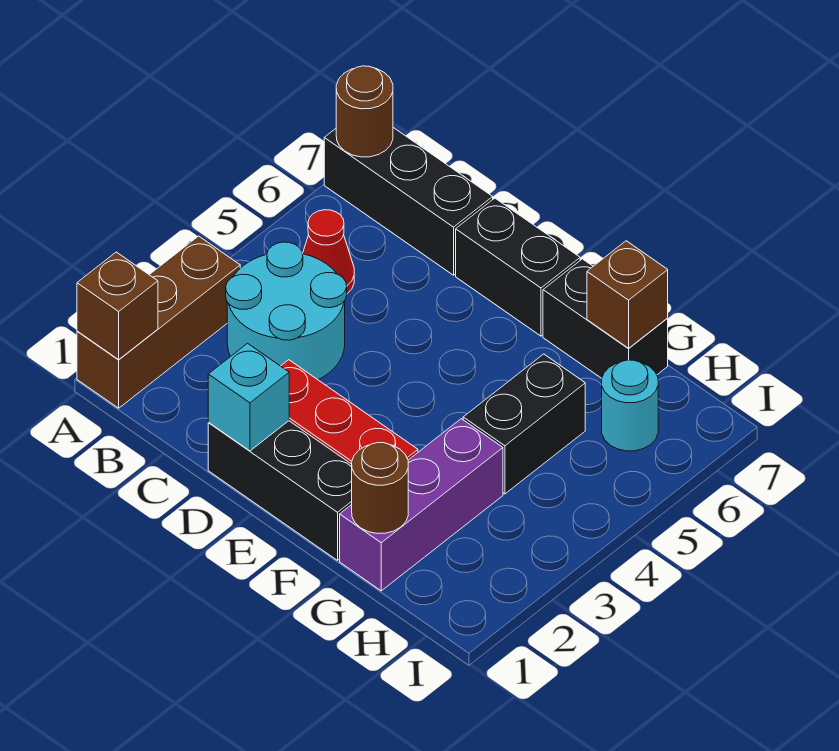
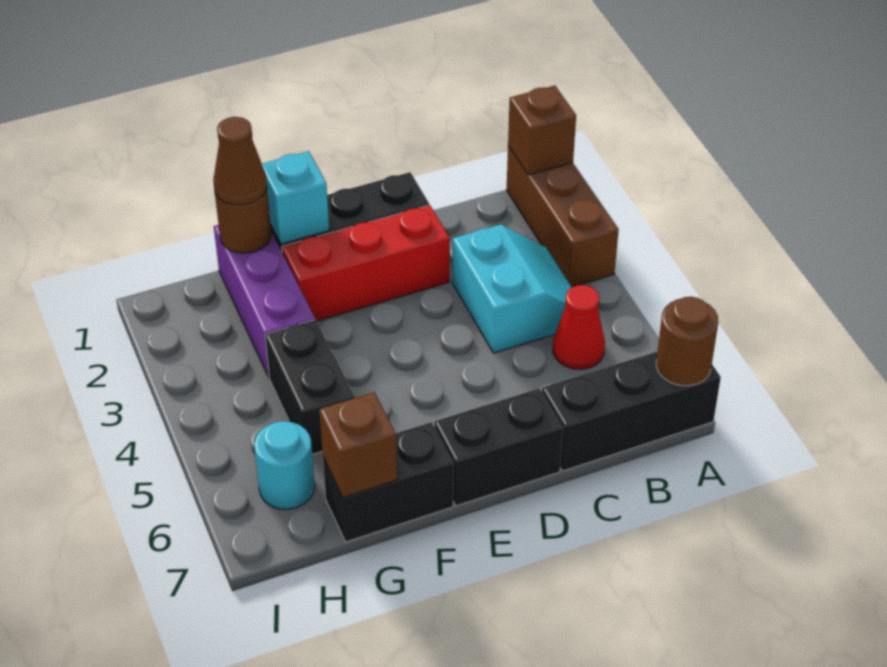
cyan round brick B3:C4 level 1 -> cyan slope B3:C4 level 1 top C
cyan brick D1 level 2 -> cyan brick F1 level 2
none -> brown cone G1 level 3

